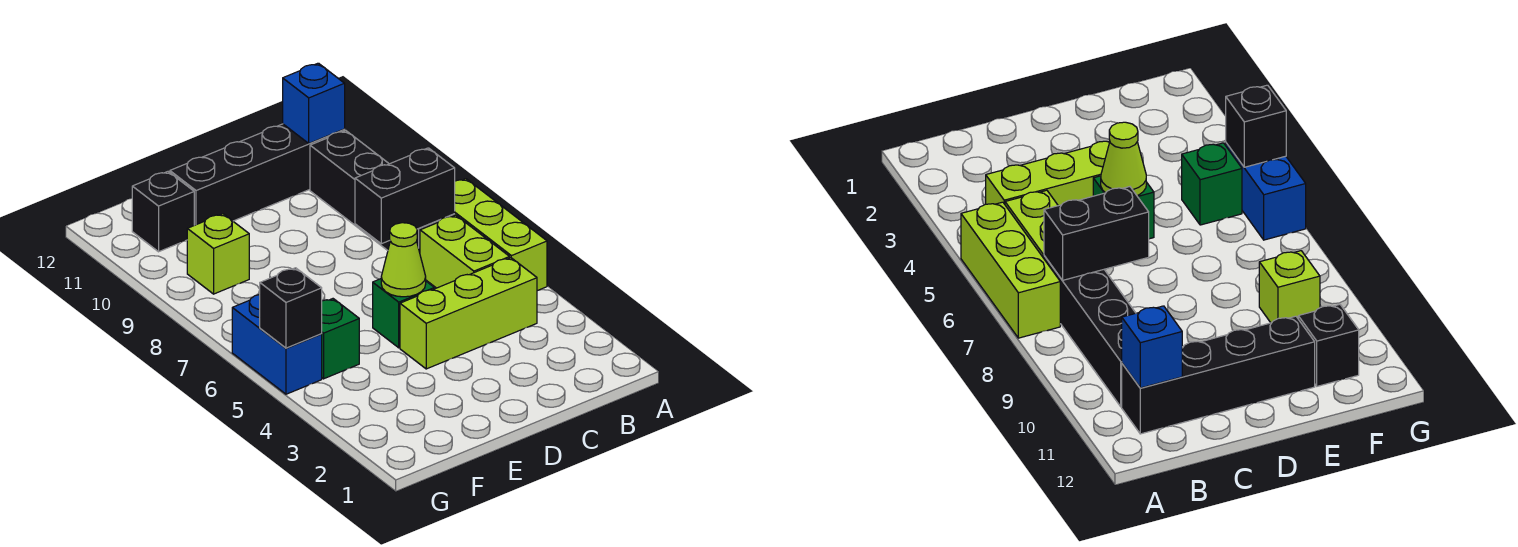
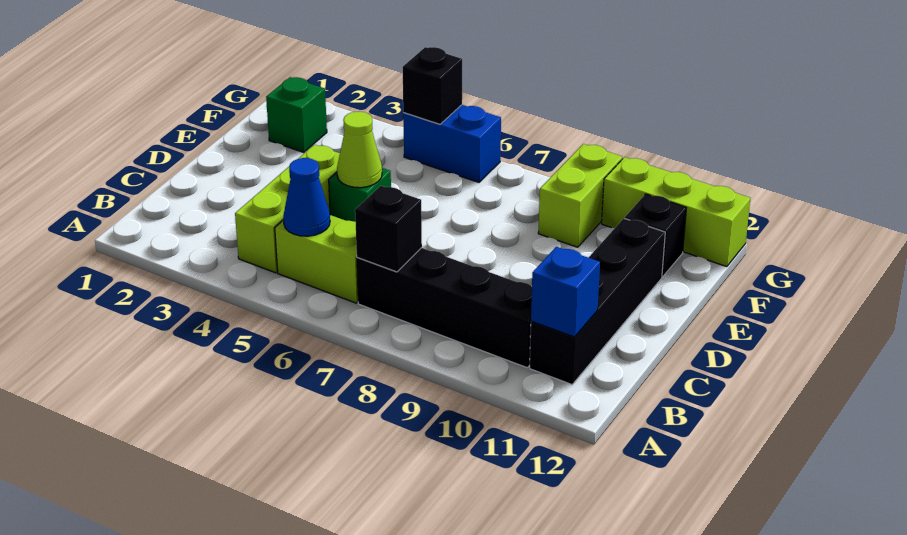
lime brick A5:A7 level 1 -> lime brick G10:G12 level 1
none -> blue cone B5 level 2
black brick B7:C7 level 2 -> black brick B7 level 2
green brick F5 level 1 -> green brick F2 level 1
lime brick F9 level 1 -> lime brick F9:G9 level 1

